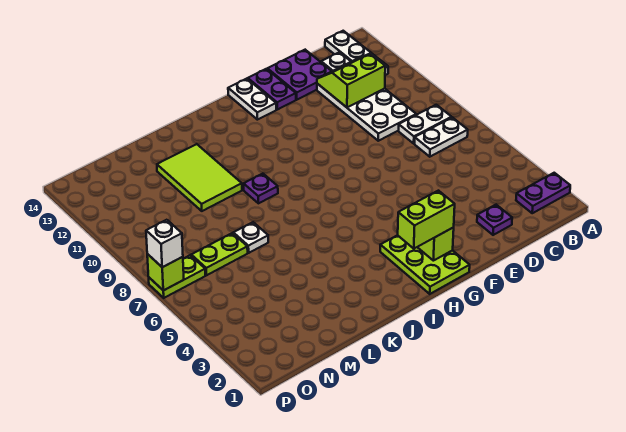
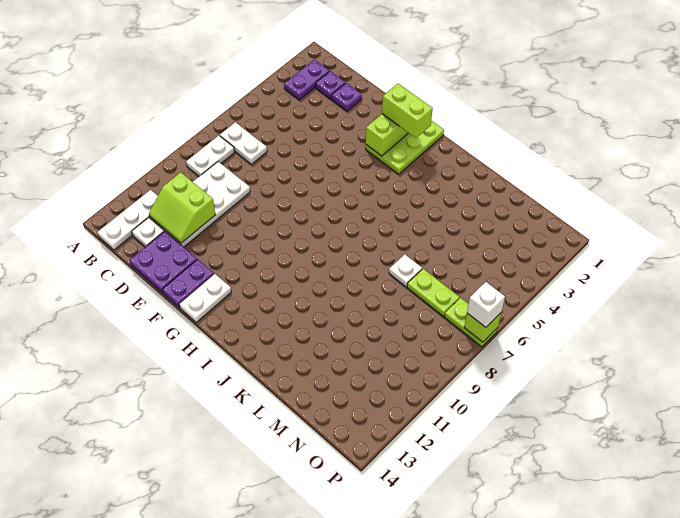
purple plate A2:B2 level 1 -> purple plate B2:B3 level 1
white plate B8:C8 level 1 -> white plate B8:B9 level 1
purple plate J9 level 1 -> purple plate C2 level 1
lime tile K10:L12 level 1 -> none

